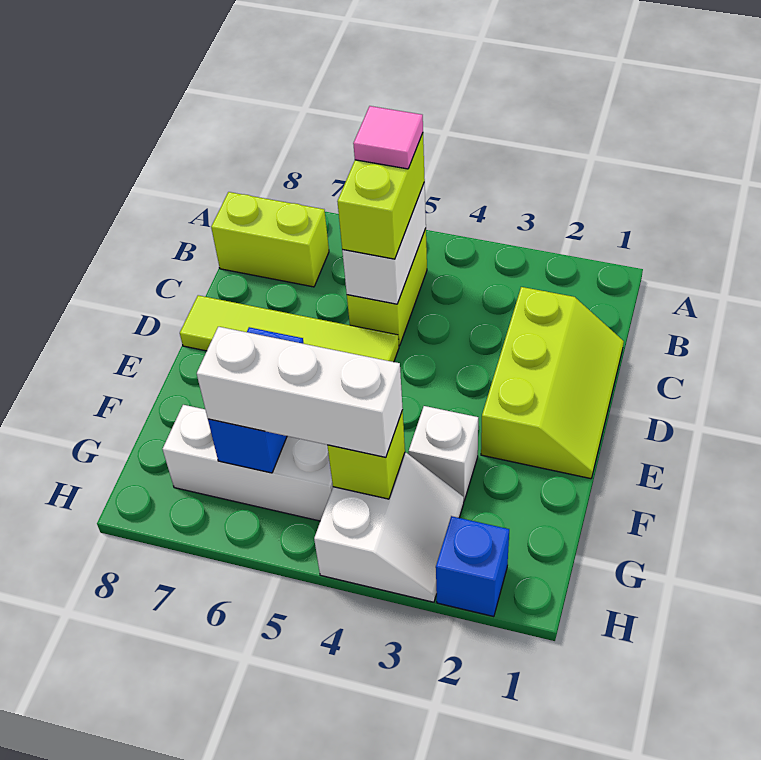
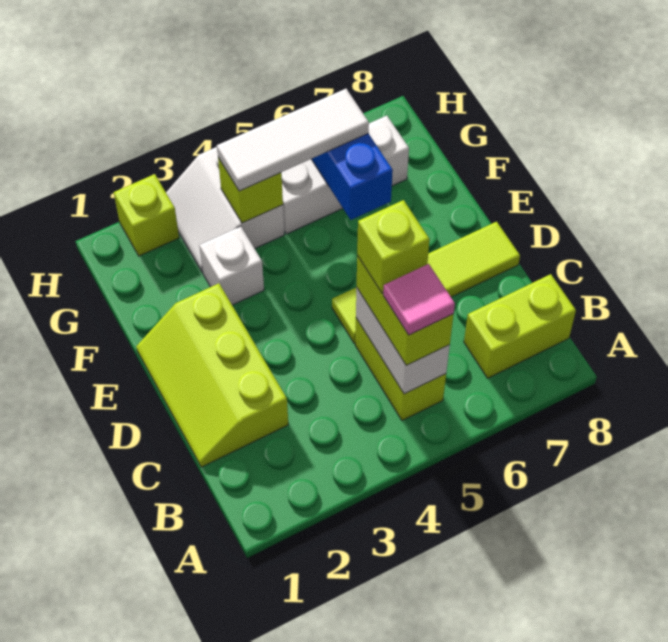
none -> lime brick C5 level 4
white brick G4:G6 level 3 -> white tile G4:G6 level 3
blue brick H2 level 1 -> lime brick H2 level 1

